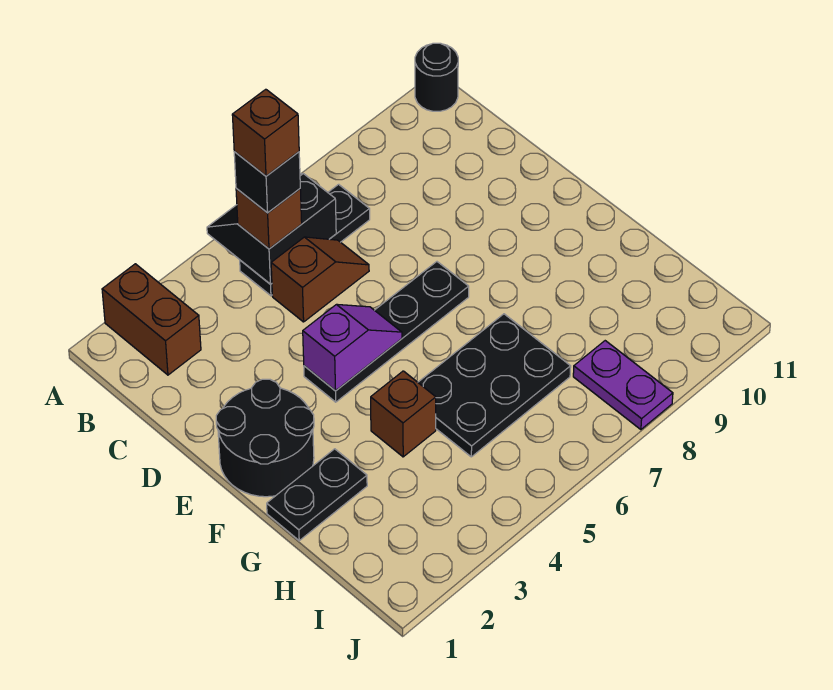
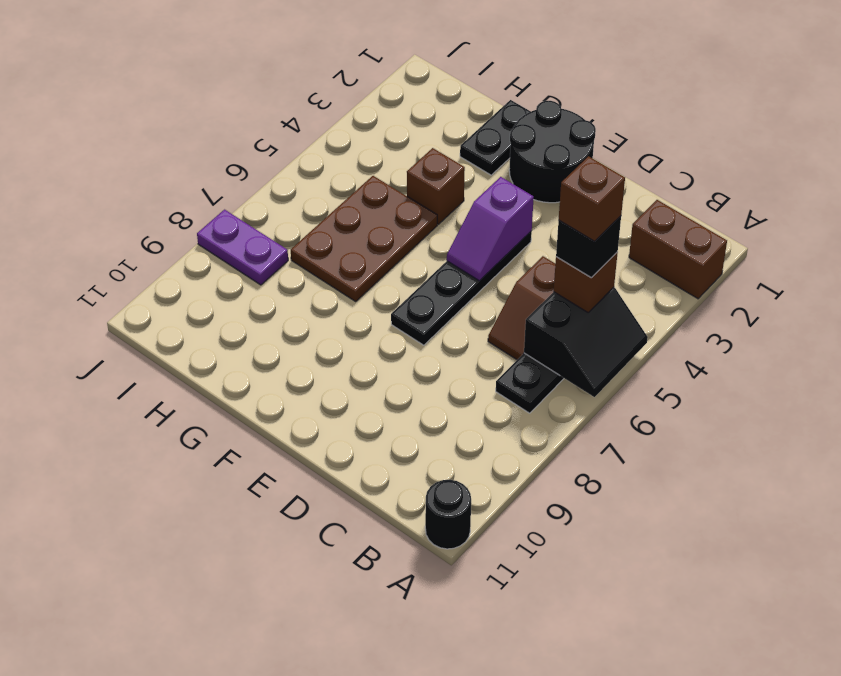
black plate G5:H7 level 1 -> brown plate G5:H7 level 1

